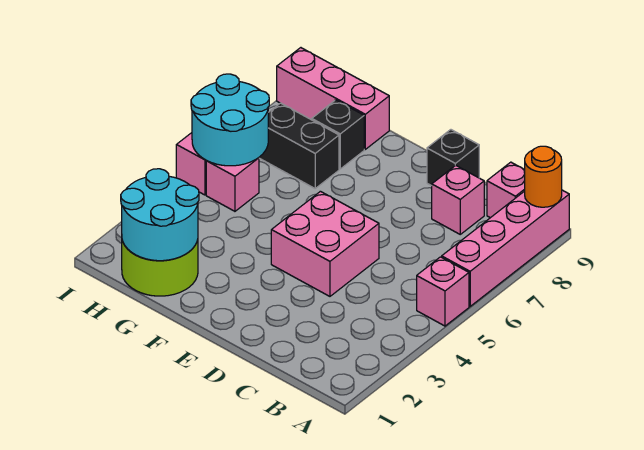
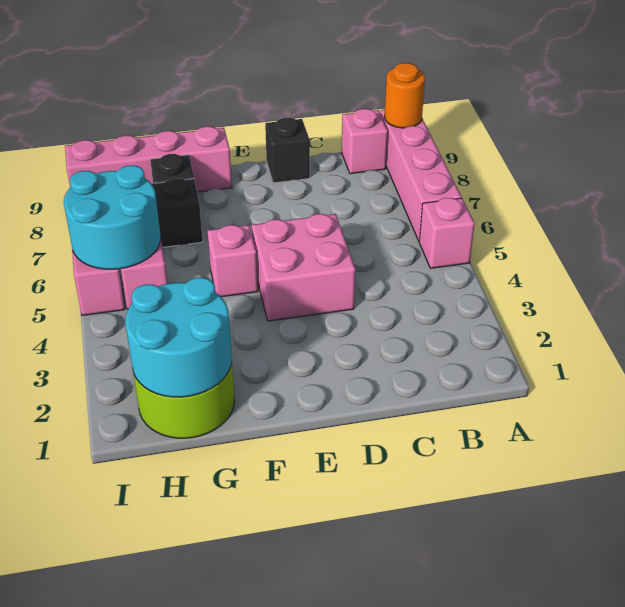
pink brick C8 level 1 -> pink brick F5 level 1
pink brick G9:I9 level 1 -> pink brick F9:I9 level 1

